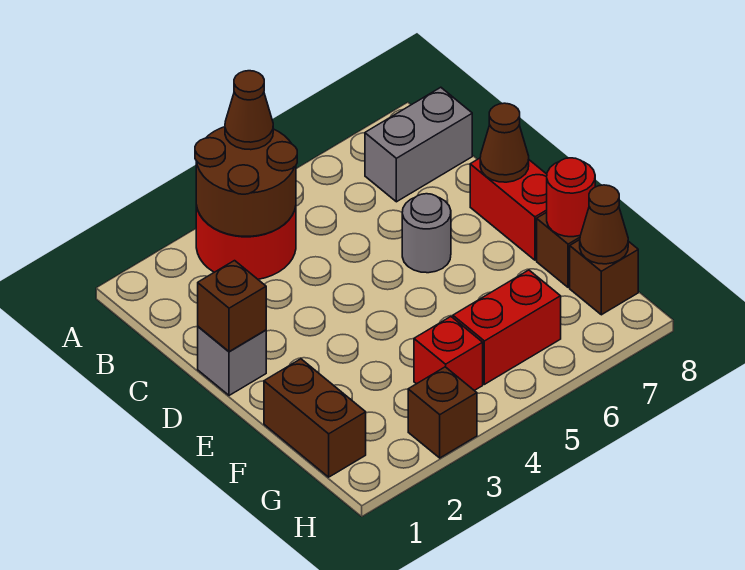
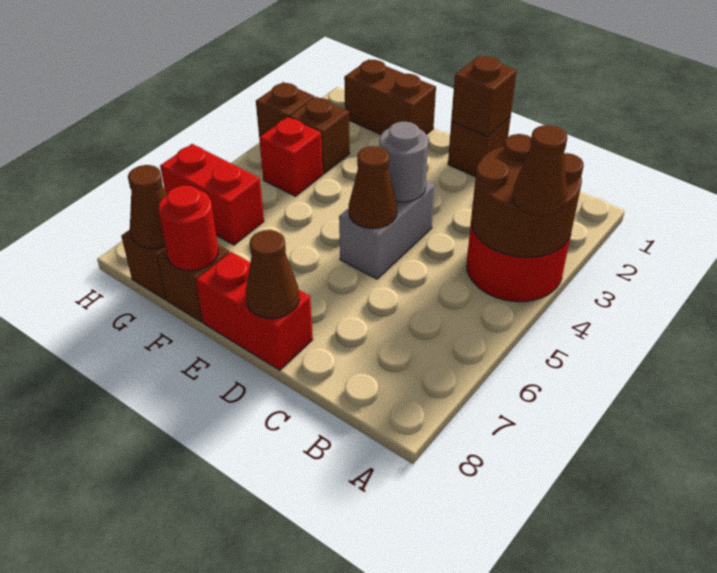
grey brick B7:B8 level 1 -> grey brick D4:D5 level 1
grey brick D1 level 1 -> brown brick D1 level 1
none -> brown cone D5 level 2
grey round brick D6 level 1 -> grey round brick D4 level 2
none -> brown brick G3 level 1
red brick G5:G6 level 1 -> red brick G6:H6 level 1

